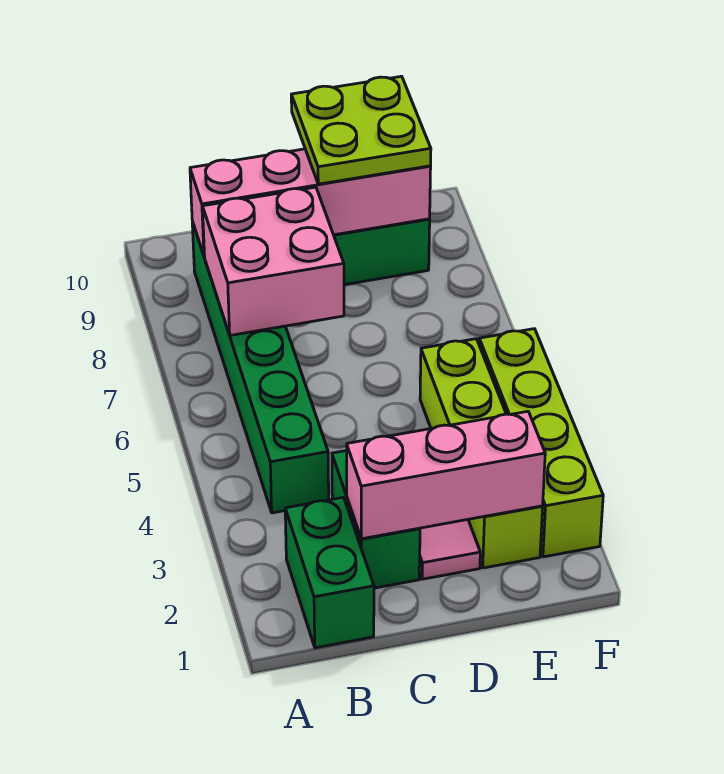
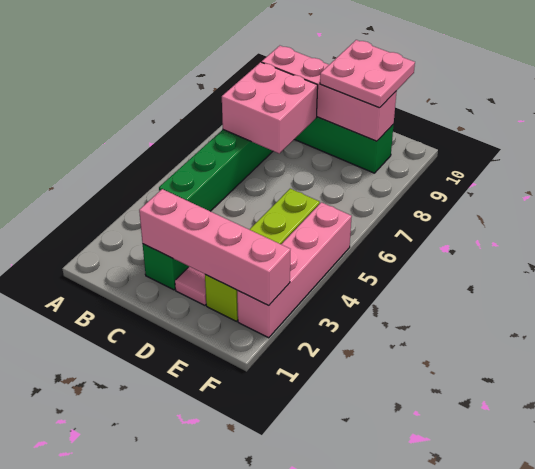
green brick B1:B2 level 1 -> none
pink brick C2:E2 level 2 -> pink brick C2:F2 level 2
lime plate D9:E10 level 3 -> pink plate D9:E10 level 3
lime brick F2:F5 level 1 -> pink brick F2:F5 level 1

